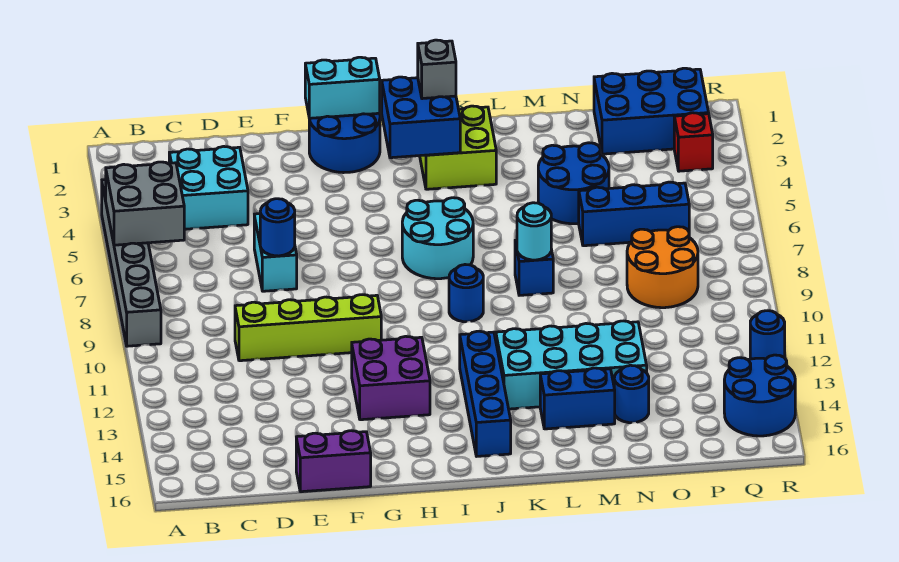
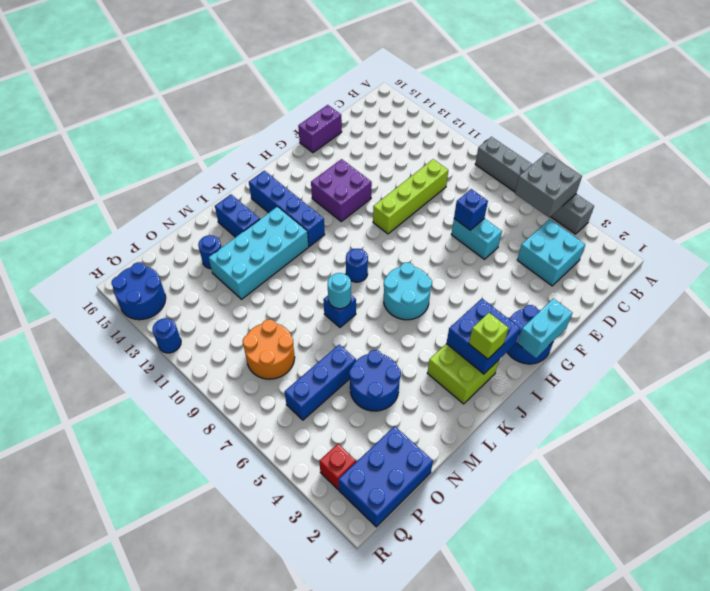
blue round brick E7 level 2 -> blue brick E7 level 2
grey brick J2 level 3 -> lime brick J2 level 3
blue brick L14:M14 level 1 -> blue brick L14:L15 level 1

